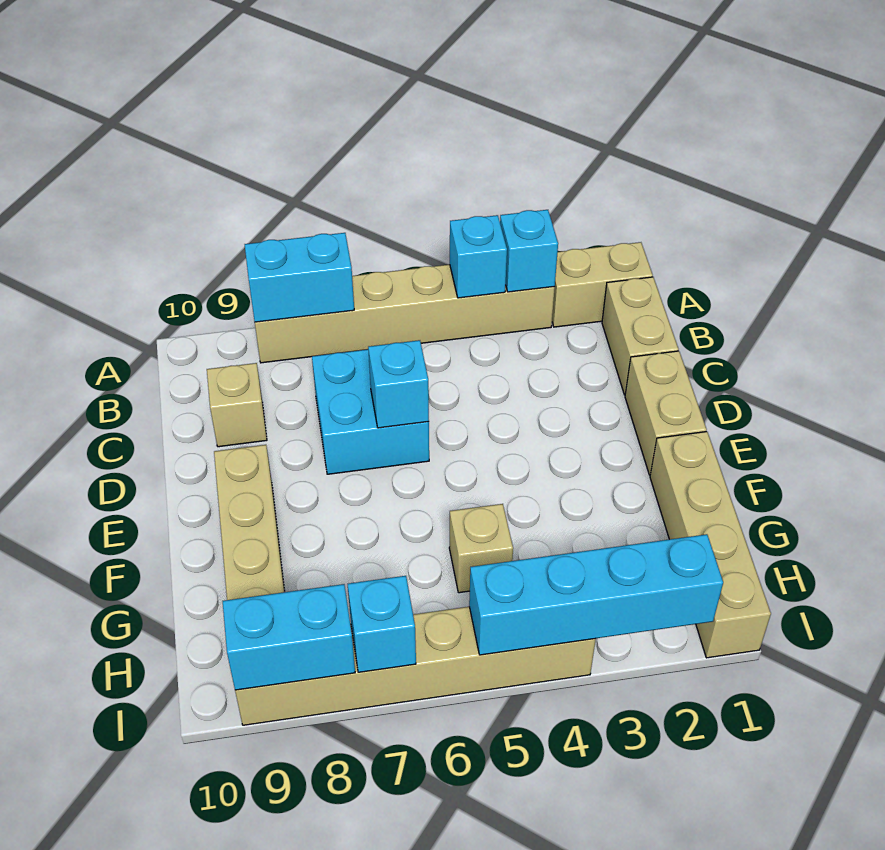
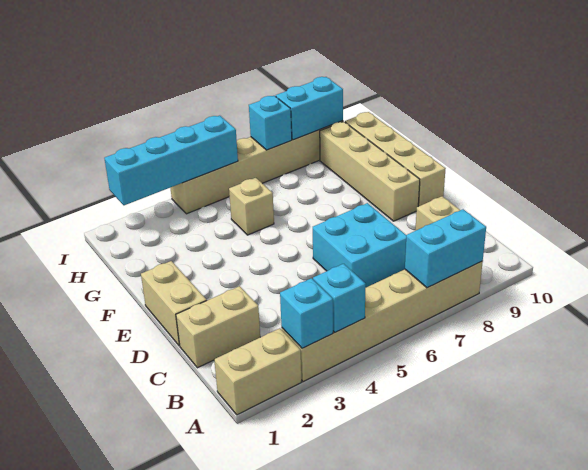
tan brick B1:C1 level 1 -> tan brick C1:C2 level 1
cyan brick D6 level 2 -> none
tan brick F1:I1 level 1 -> tan brick E10:H10 level 1

